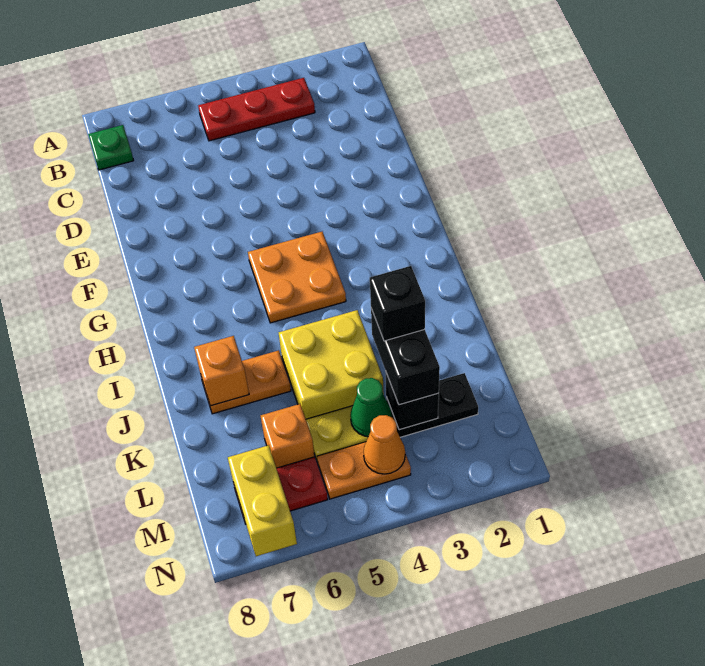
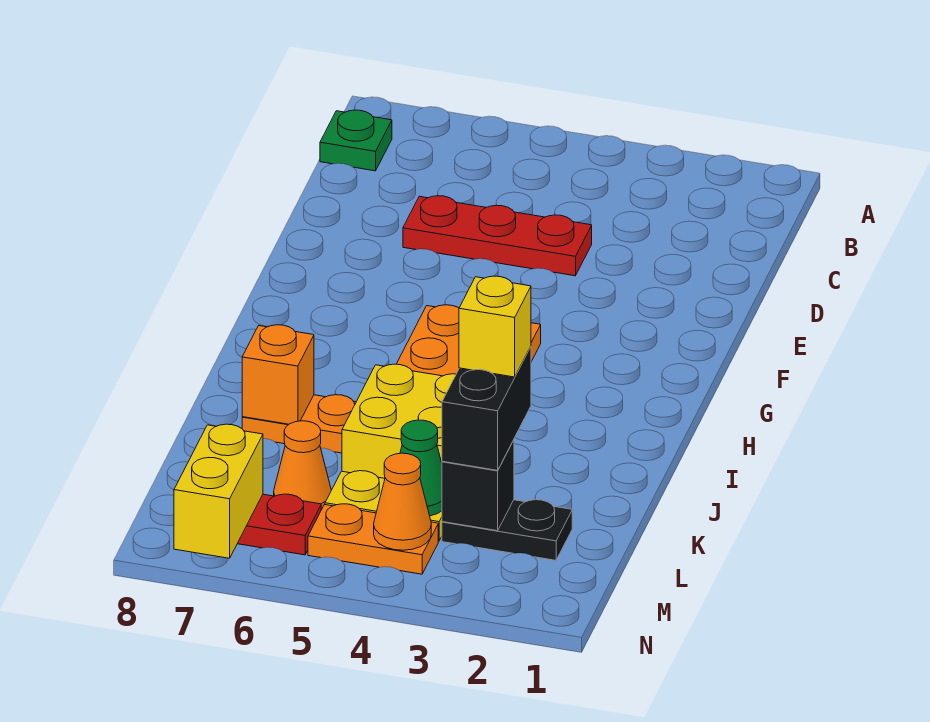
red plate B3:B5 level 1 -> red plate D4:D6 level 1
black brick K3 level 4 -> yellow brick K3 level 4
orange brick L6 level 1 -> orange cone L6 level 1

